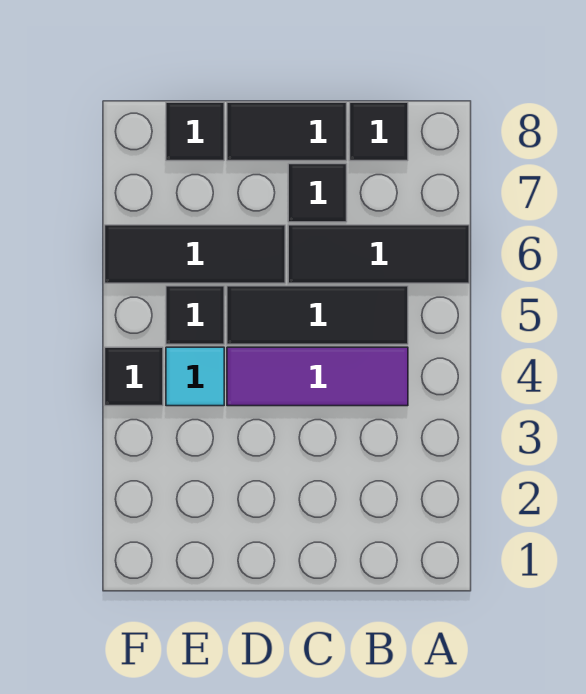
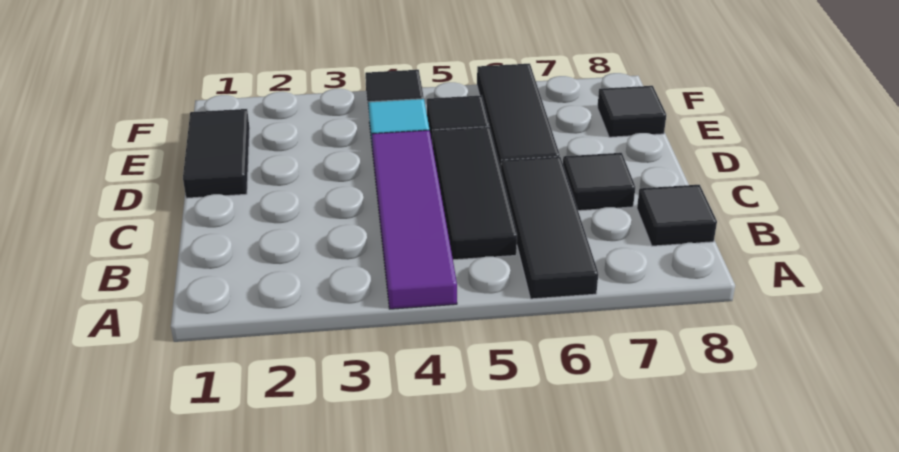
purple tile B4:D4 level 1 -> purple tile A4:D4 level 1
black tile C8:D8 level 1 -> black tile D1:E1 level 1

